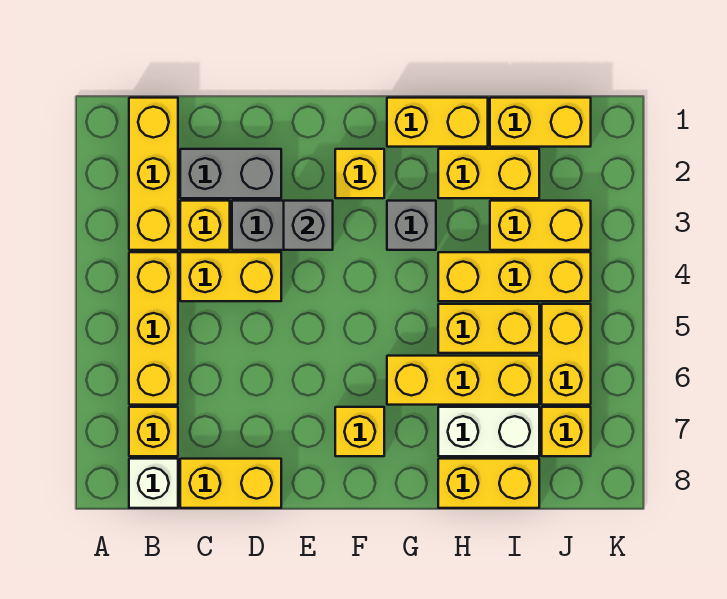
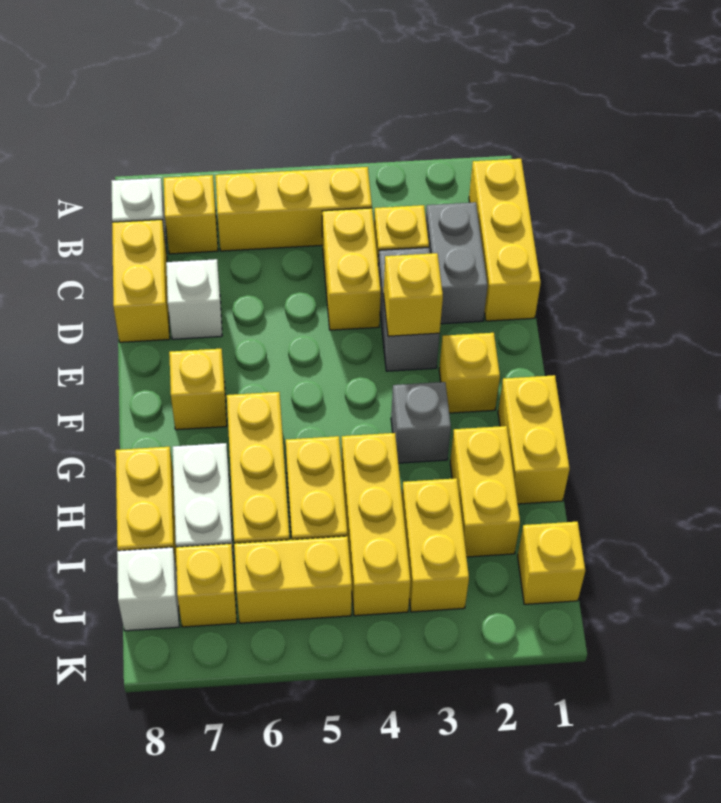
yellow brick B1:B3 level 1 -> yellow brick B1:D1 level 1
none -> white brick D7 level 1
grey brick E3 level 2 -> yellow brick E3 level 2
yellow brick I1:J1 level 1 -> yellow brick J1 level 1
none -> white brick J8 level 1

